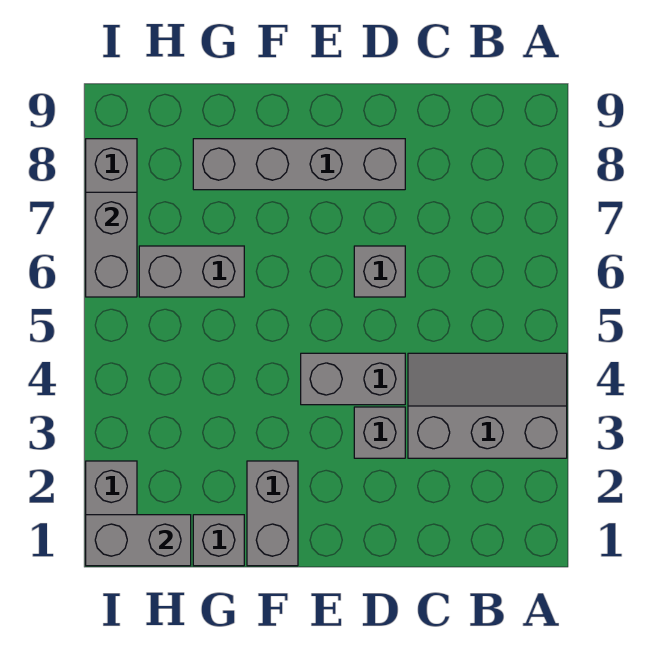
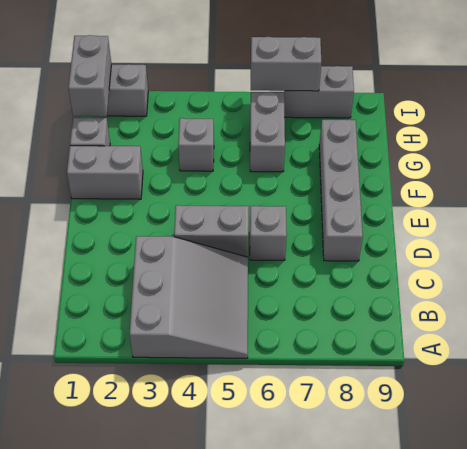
grey slope A3:C4 level 1 top 3 -> grey slope A3:C5 level 1 top 3
grey brick D3 level 1 -> grey brick G4 level 1
grey brick D4:E4 level 1 -> grey brick D4:D5 level 1

